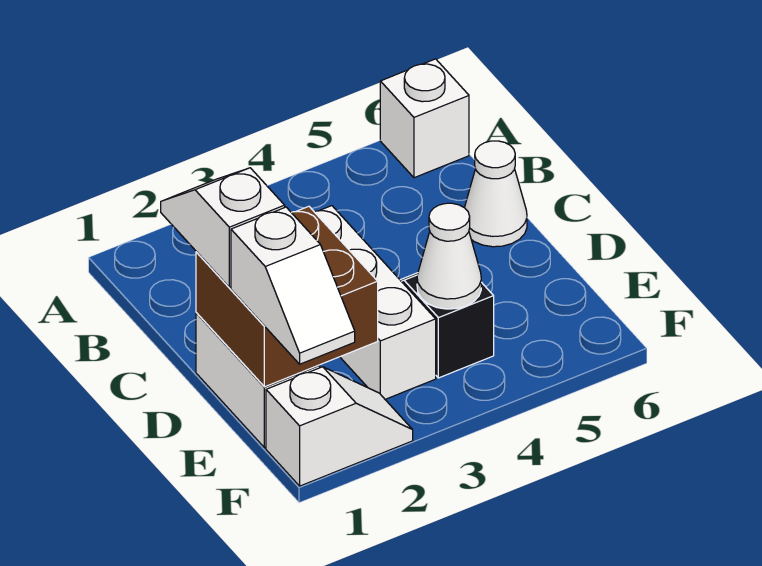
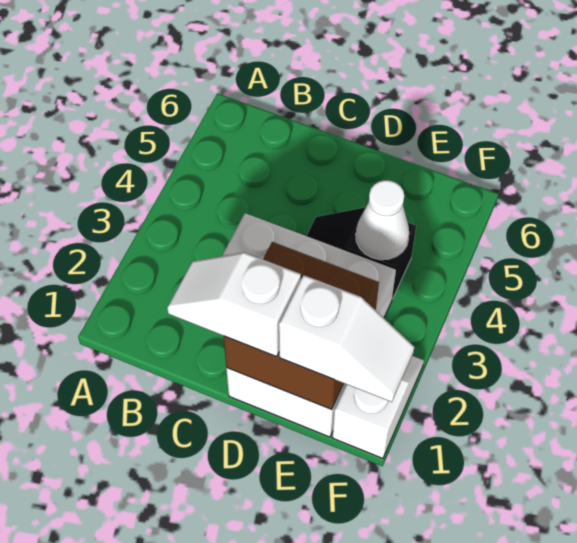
white brick A6 level 1 -> none
white cone C6 level 1 -> none

